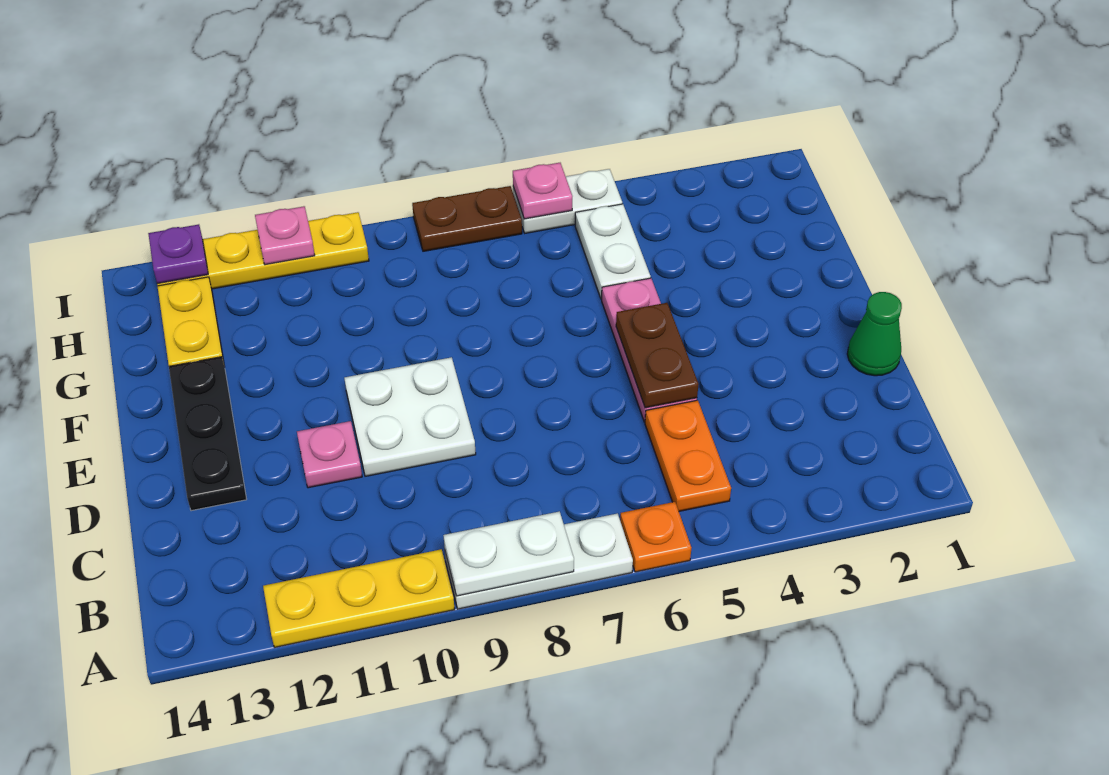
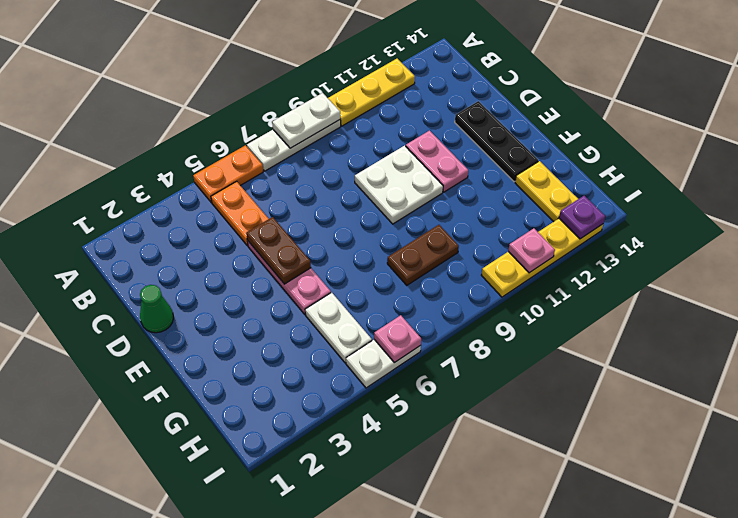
orange plate A6 level 1 -> orange plate A5:A6 level 1
pink plate D11 level 1 -> pink plate D11:E11 level 1
brown plate I7:I8 level 1 -> brown plate G8:G9 level 1

